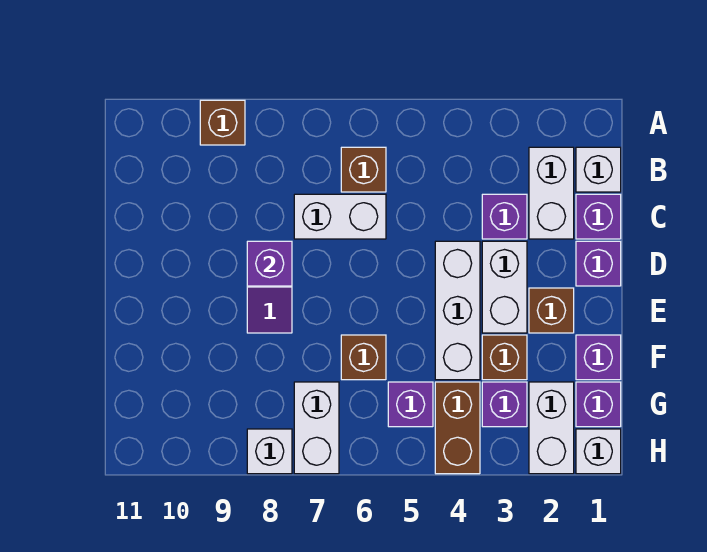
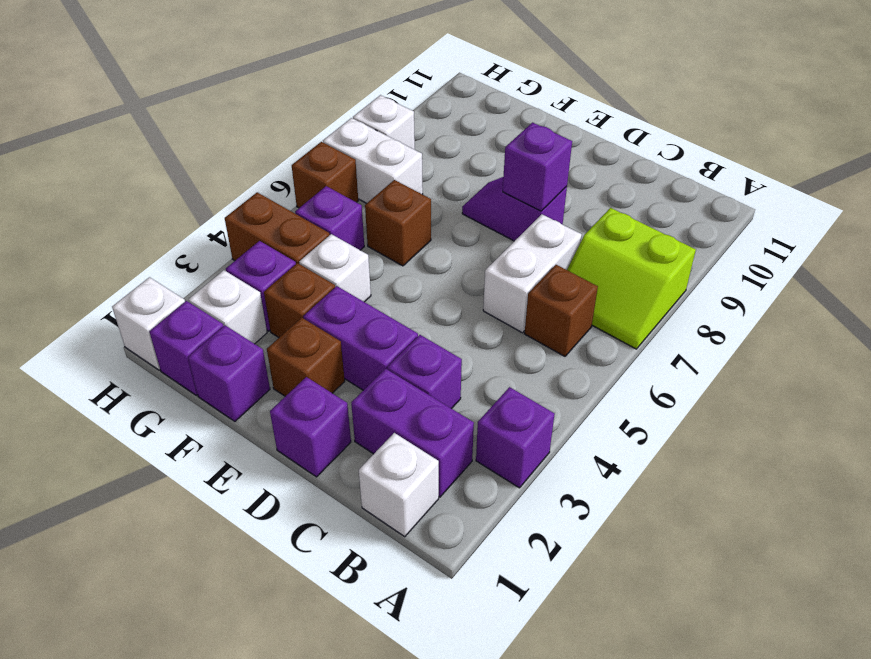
none -> lime slope A7:B8 level 1 top 8
brown brick A9 level 1 -> brown brick H6 level 1
white brick B2:C2 level 1 -> purple brick B2:C2 level 1
purple brick C1 level 1 -> purple brick A3 level 1
white brick D3:E3 level 1 -> purple brick D3:E3 level 1
white brick D4:F4 level 1 -> white brick F4 level 1
white brick G2:H2 level 1 -> white brick G2 level 1

